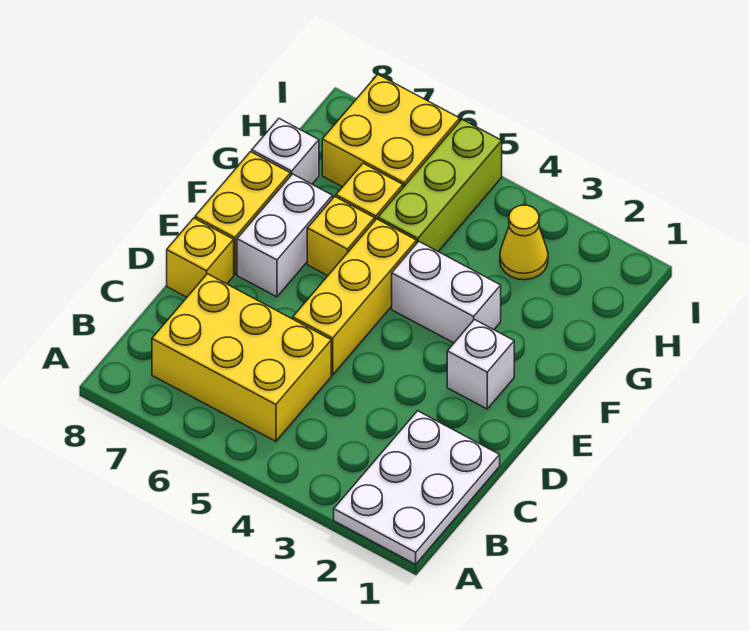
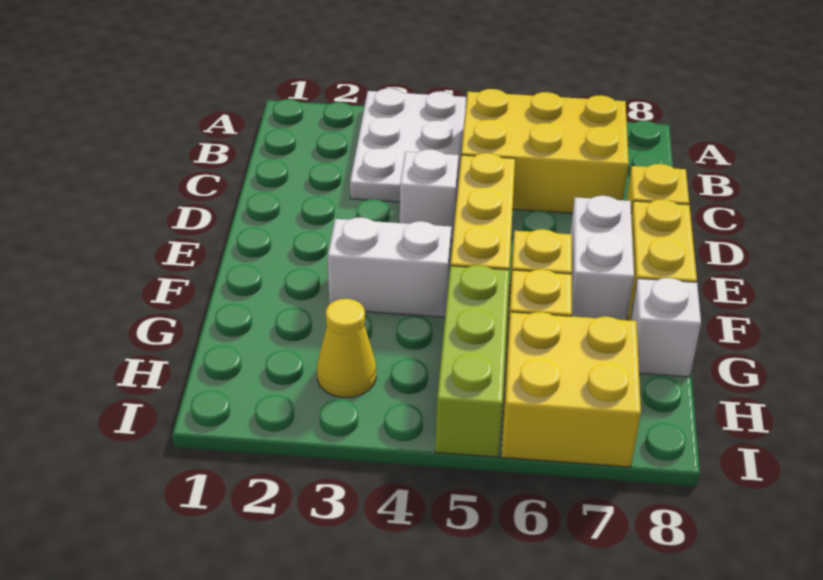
white plate A1:C2 level 1 -> white plate A3:C4 level 1
white brick E2 level 1 -> white brick D4 level 1

